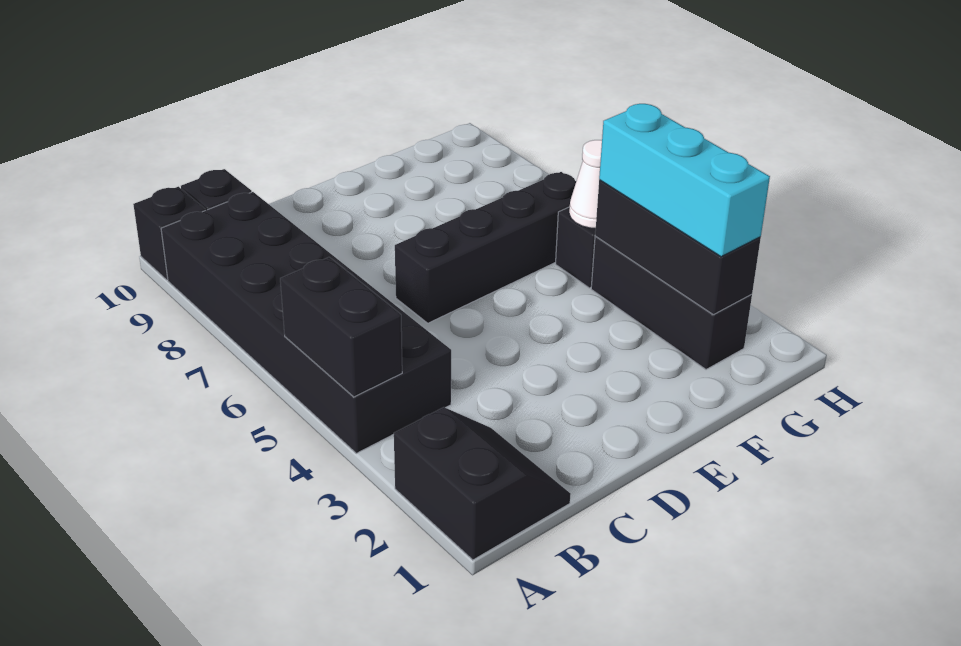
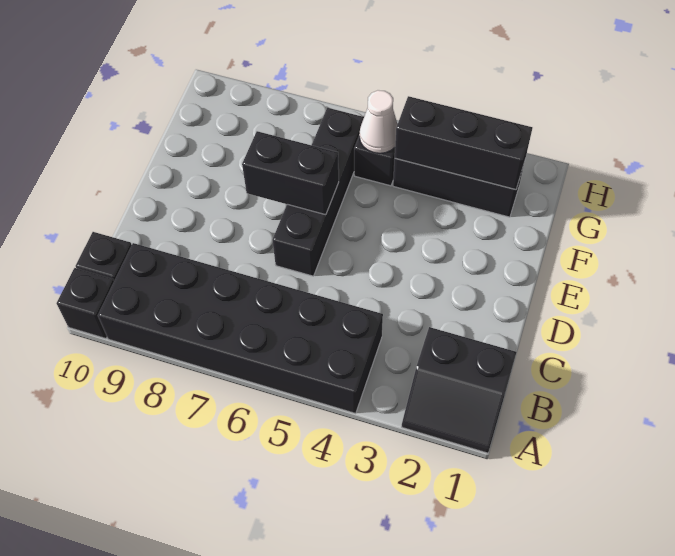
black slope A1:B2 level 1 top A -> black slope A1:B2 level 1 top B
black brick A4:A5 level 2 -> black brick E6:E7 level 2
cyan brick G2:G4 level 3 -> none

